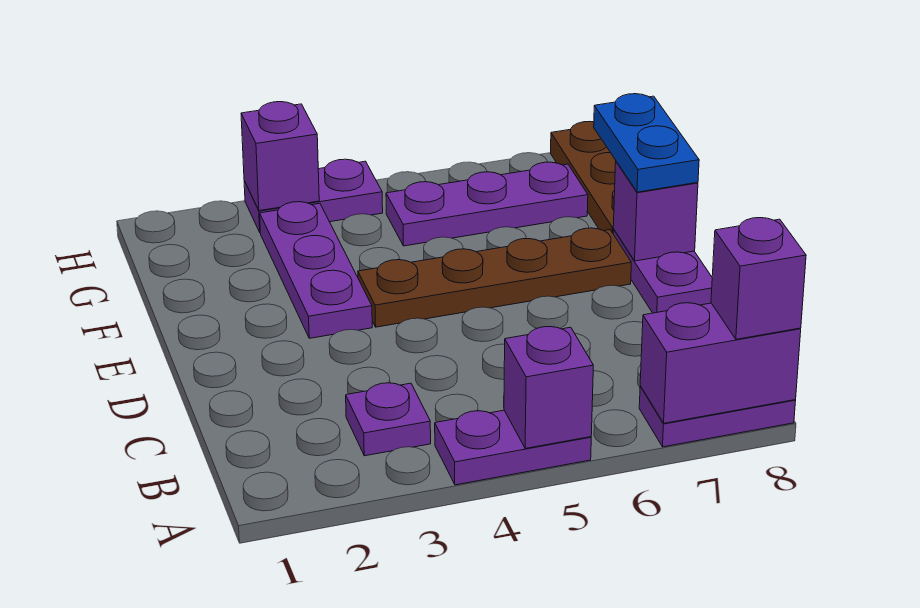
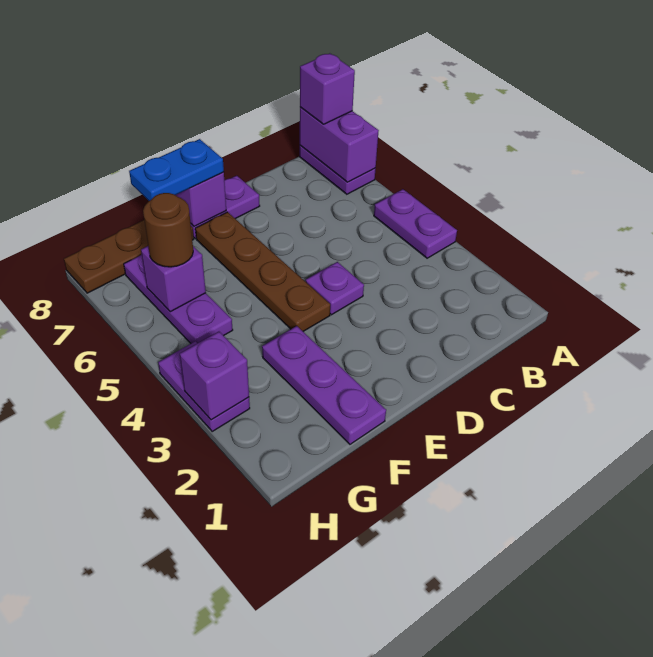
purple brick A5 level 2 -> purple brick G6 level 2
purple plate B3 level 1 -> purple plate D4 level 1
purple plate E3:G3 level 1 -> purple plate F1:F3 level 1
none -> brown round brick G6 level 3

